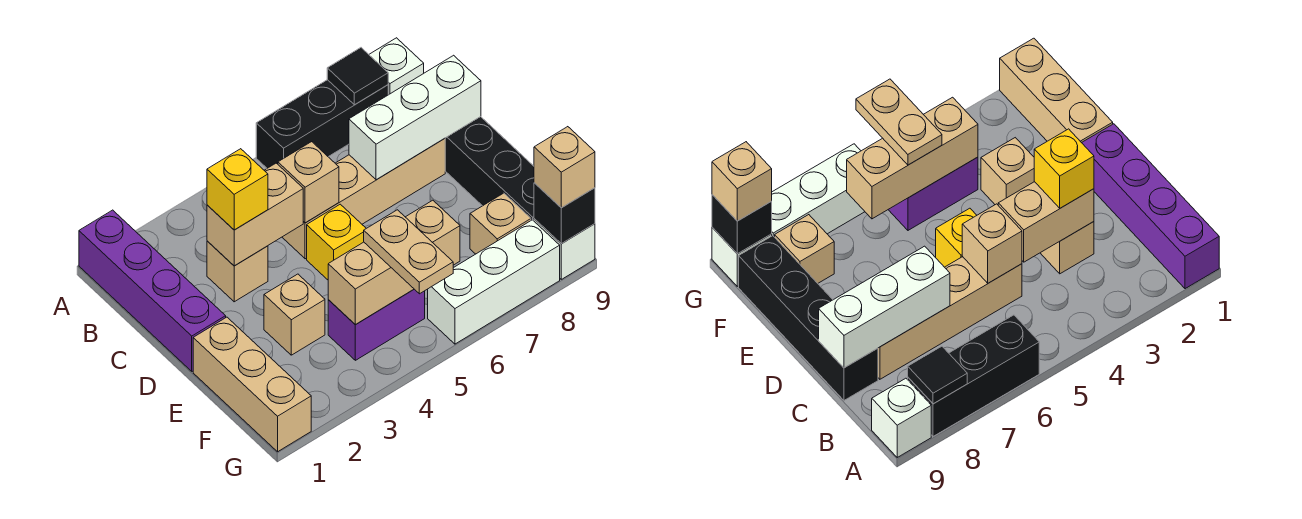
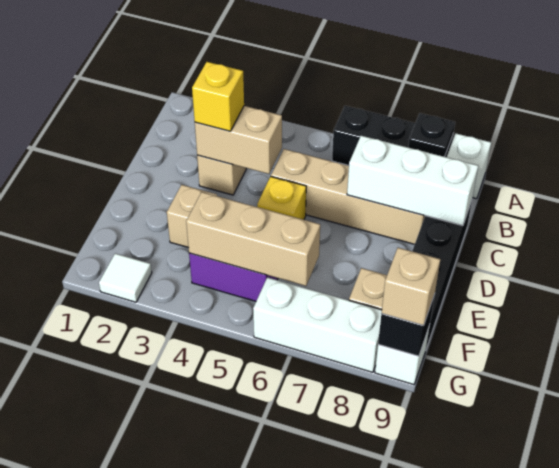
purple brick A1:D1 level 1 -> none
black tile A8 level 2 -> black plate A8 level 2
tan brick C5 level 2 -> none
tan brick E1:G1 level 1 -> none
tan plate F5:G5 level 3 -> none
none -> white tile G2 level 1

